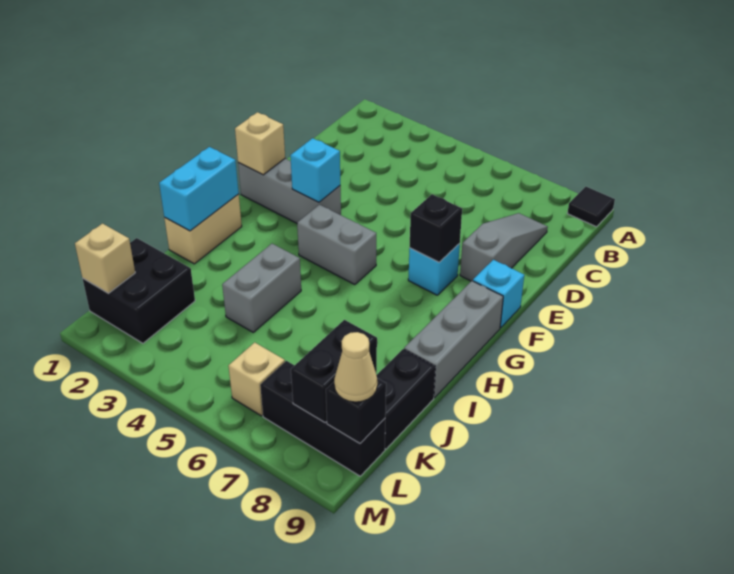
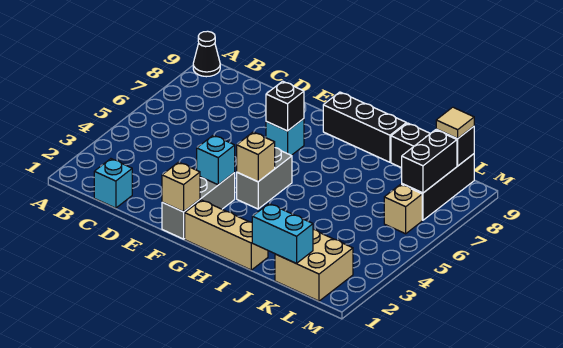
black tile A9 level 1 -> black cone A9 level 1
grey slope C8:E8 level 1 top E -> none
cyan brick F9 level 1 -> cyan brick C1 level 1
grey brick G9:I9 level 1 -> black brick G9:I9 level 1
tan brick H1:I1 level 1 -> tan brick G1:I1 level 1
cyan brick H1:I1 level 2 -> cyan brick J1:K1 level 2
grey brick I4:J4 level 1 -> none
black brick K1:L2 level 1 -> tan brick K1:L2 level 1
black brick K8:L8 level 2 -> black brick L7:L8 level 2
tan brick L1 level 2 -> tan brick G4 level 2
tan cone L9 level 3 -> tan tile L9 level 3

